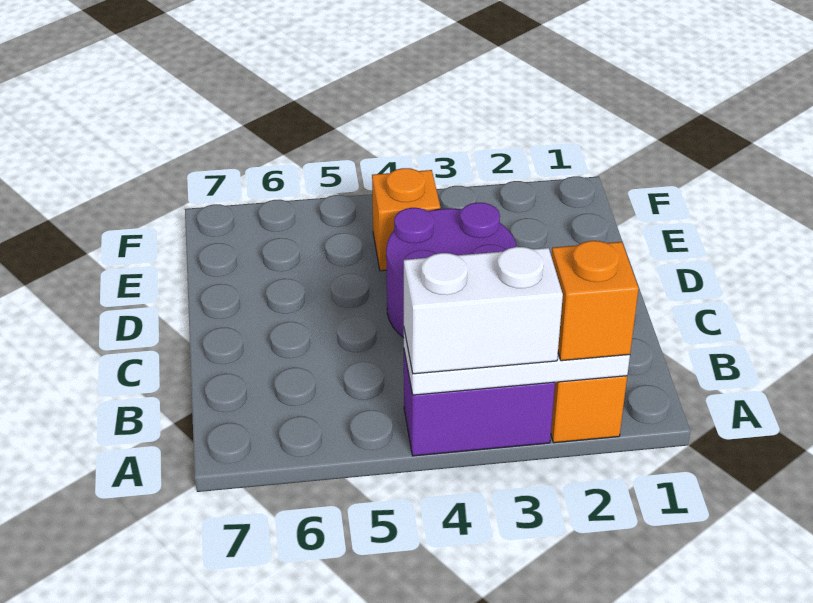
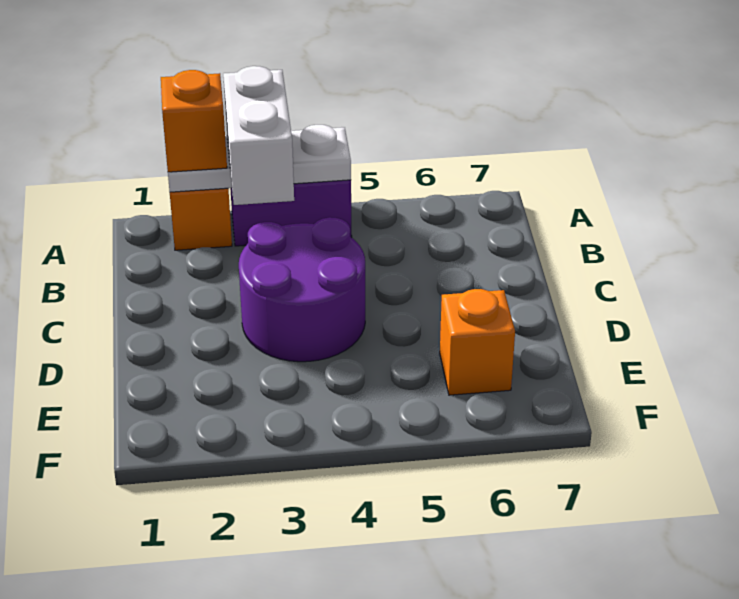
white brick A3:A4 level 3 -> white brick A3:B3 level 3
orange brick E4 level 1 -> orange brick E6 level 1

